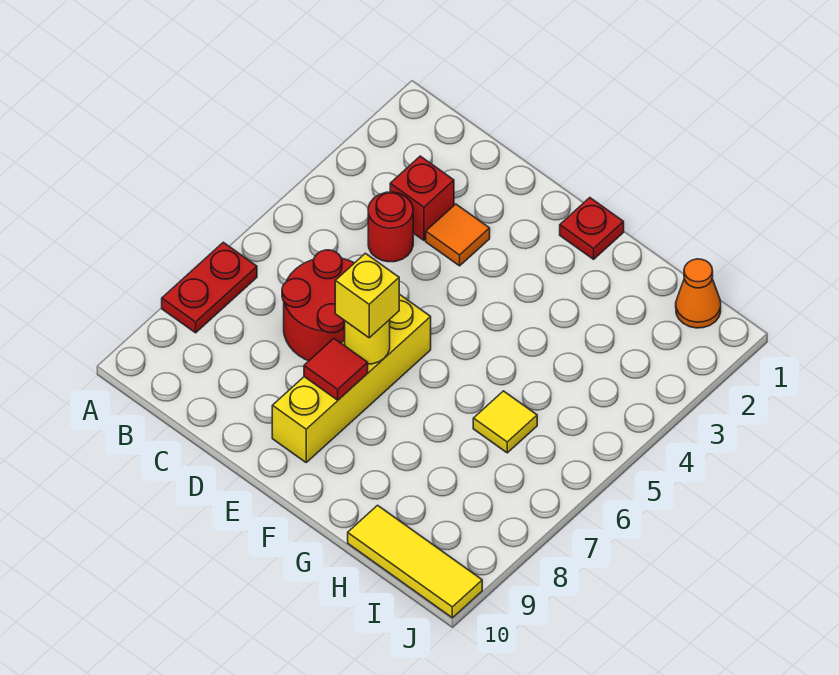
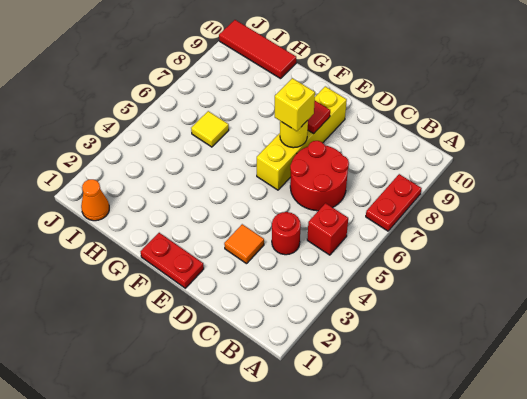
red brick C3 level 1 -> red brick B5 level 1
red plate F1 level 1 -> red plate E1:F1 level 1
yellow tile H10:J10 level 1 -> red tile H10:J10 level 1

